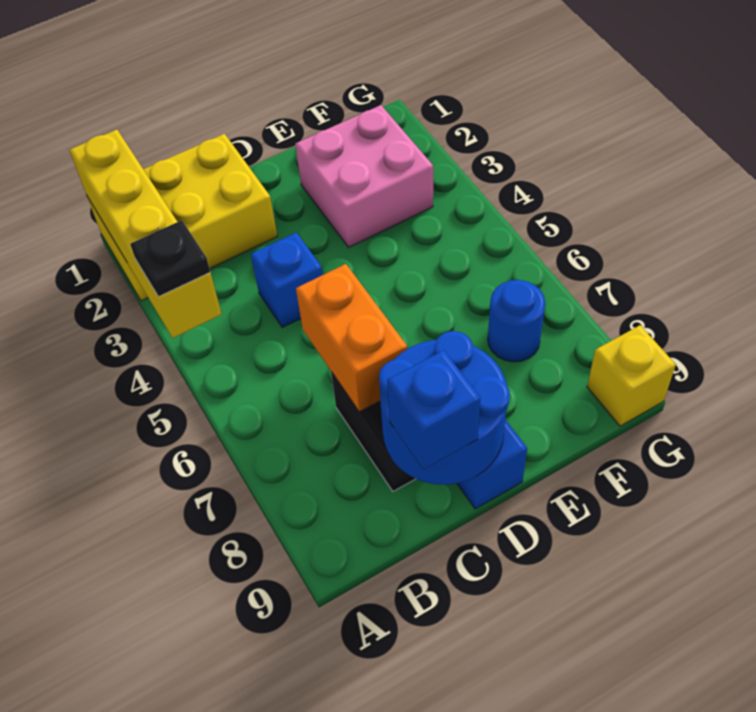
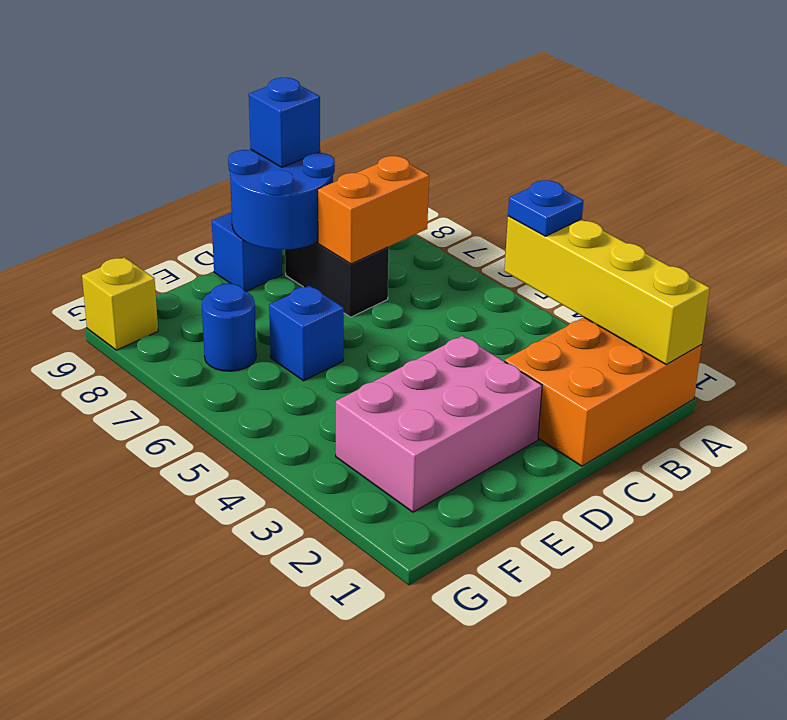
yellow brick A1:C2 level 1 -> orange brick A1:C2 level 1
black plate A4 level 3 -> blue plate A4 level 3
blue brick C4 level 1 -> blue brick E6 level 1
orange brick C6:C7 level 2 -> orange brick B7:C7 level 2
pink brick E2:F3 level 1 -> pink brick D2:F3 level 1

